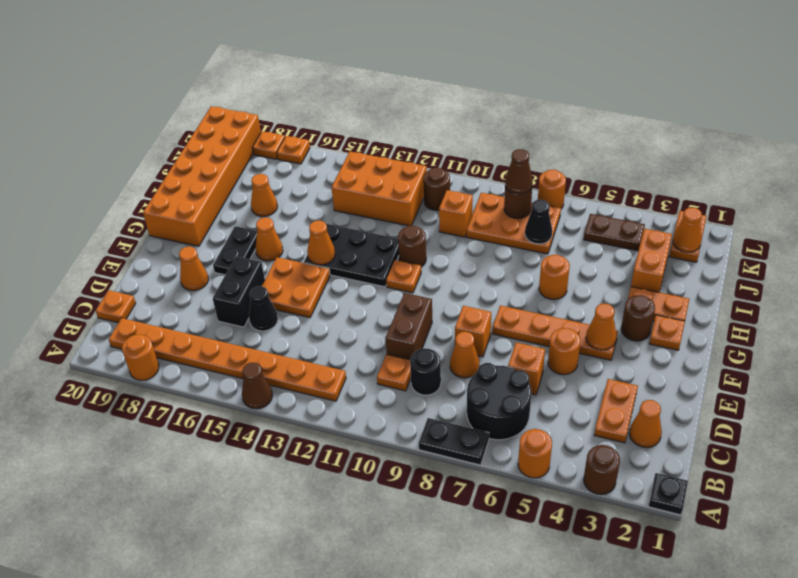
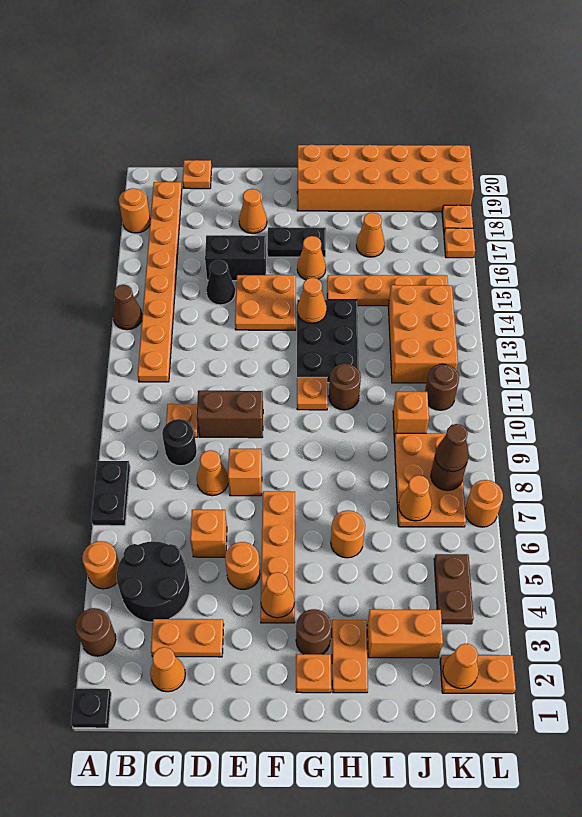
black round brick B6:C7 level 1 -> black round brick B4:C5 level 1
none -> orange plate H15:K15 level 1
black cone J7 level 2 -> orange cone J7 level 2

